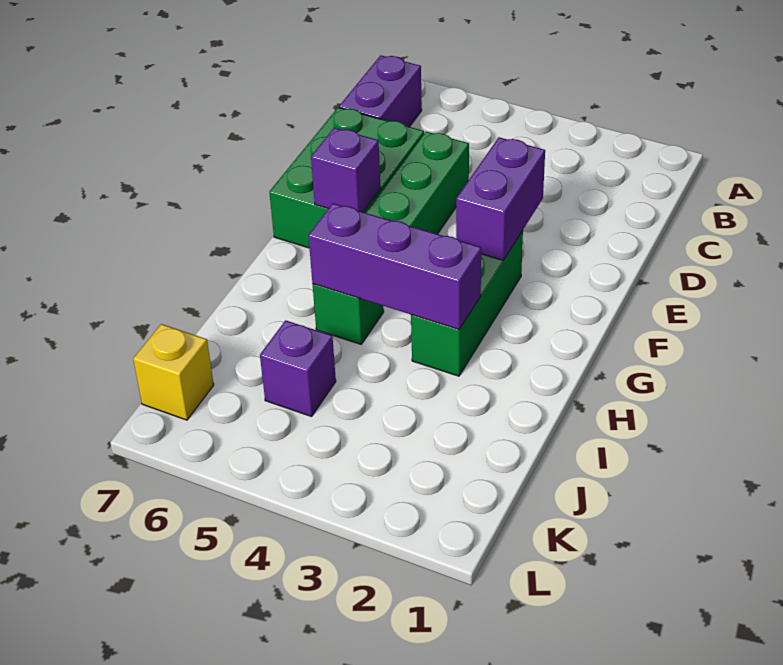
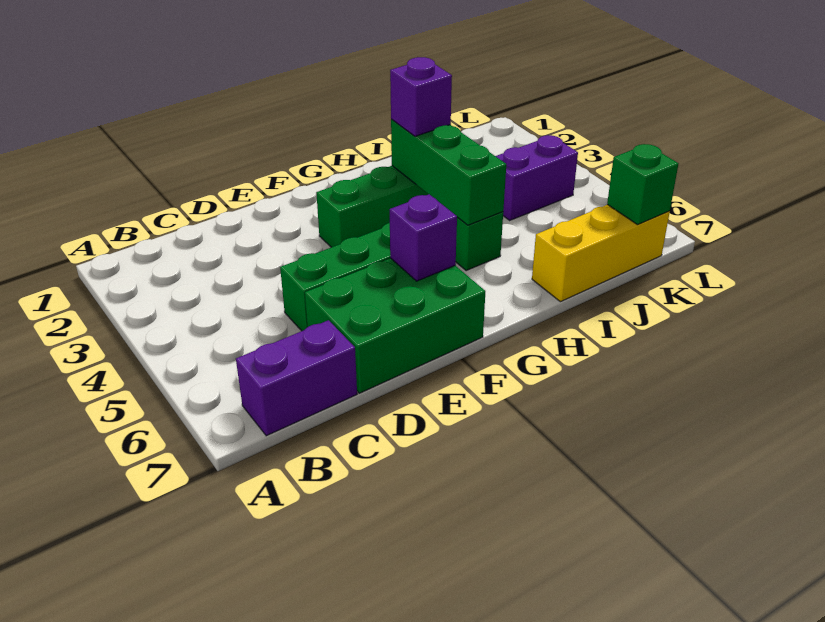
purple brick E3:F3 level 2 -> purple brick J4:K4 level 1
purple brick H3:H5 level 2 -> green brick H3:H5 level 2
purple brick J5 level 1 -> purple brick H3 level 3
yellow brick K7 level 1 -> yellow brick I7:K7 level 1
none -> green brick K7 level 2

